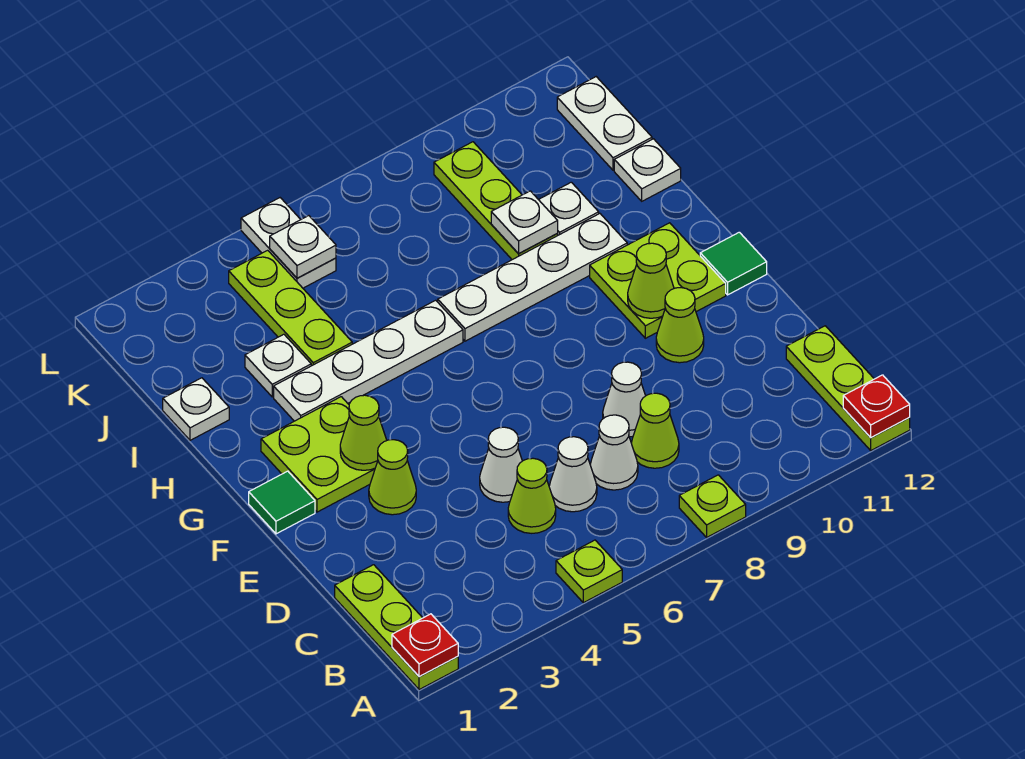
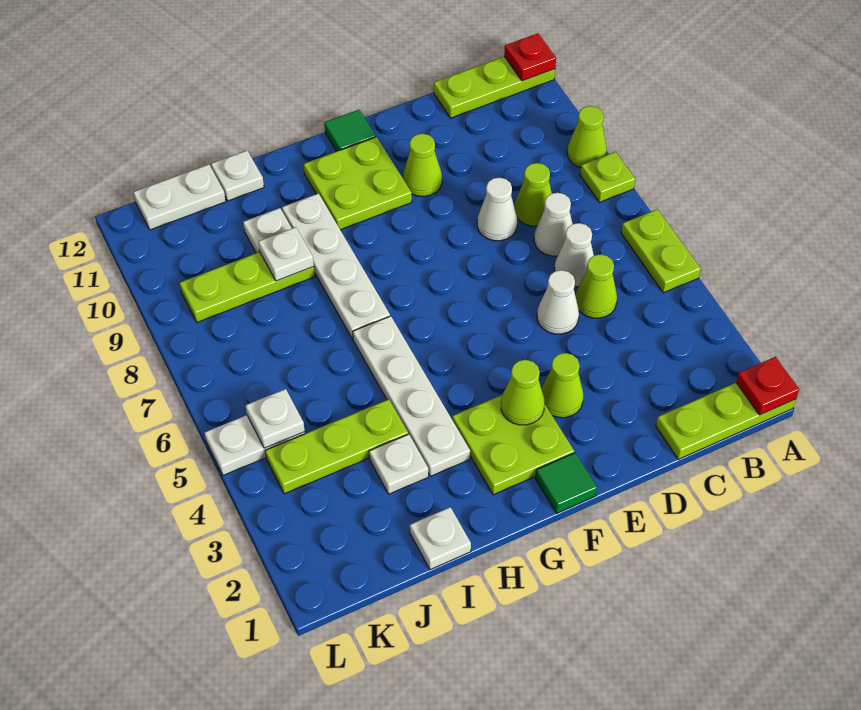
lime plate A5 level 1 -> lime plate A5:A6 level 1
lime cone F10 level 2 -> lime cone A9 level 1

